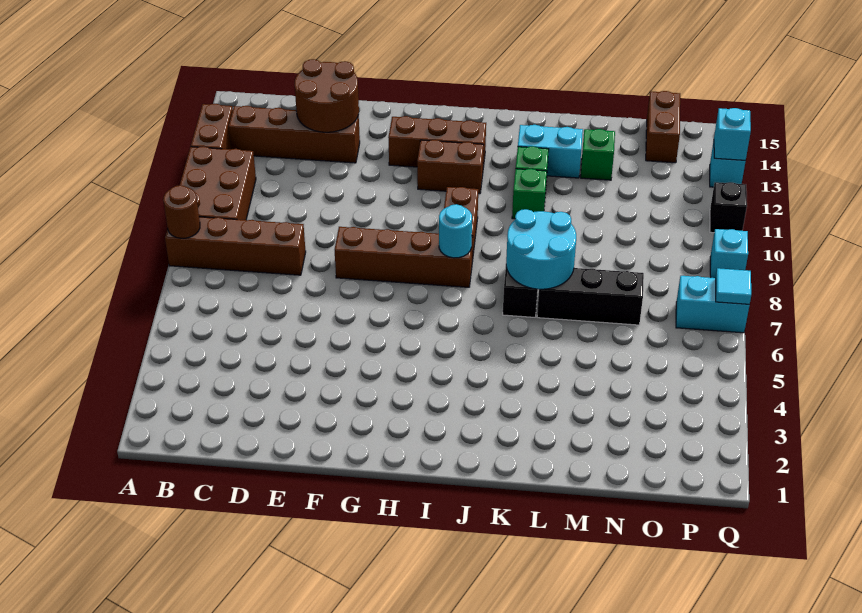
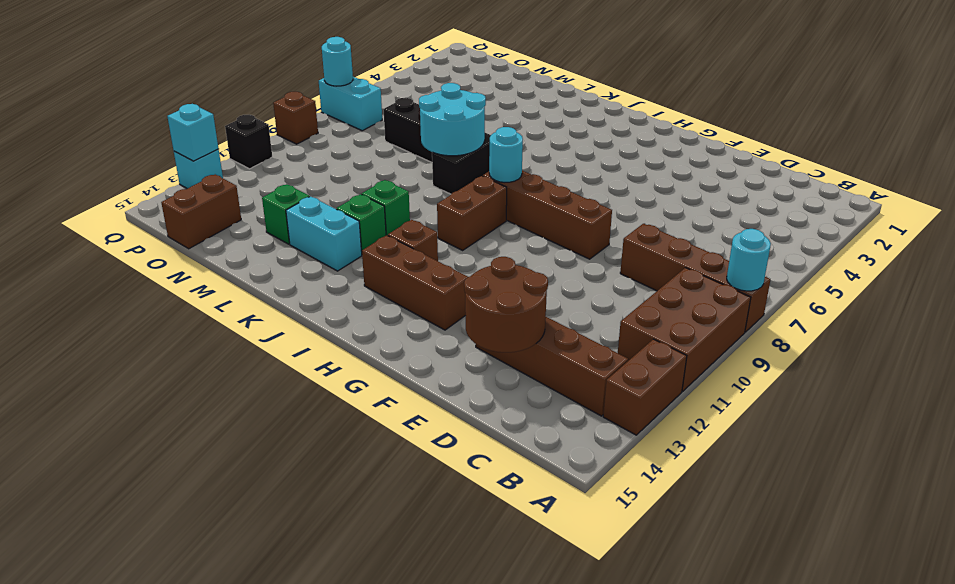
brown round brick A8 level 2 -> cyan round brick A8 level 2
brown brick H12:I12 level 1 -> brown brick I12 level 1
cyan tile Q7 level 2 -> cyan round brick Q7 level 2
cyan brick Q9 level 1 -> brown brick Q9 level 1

